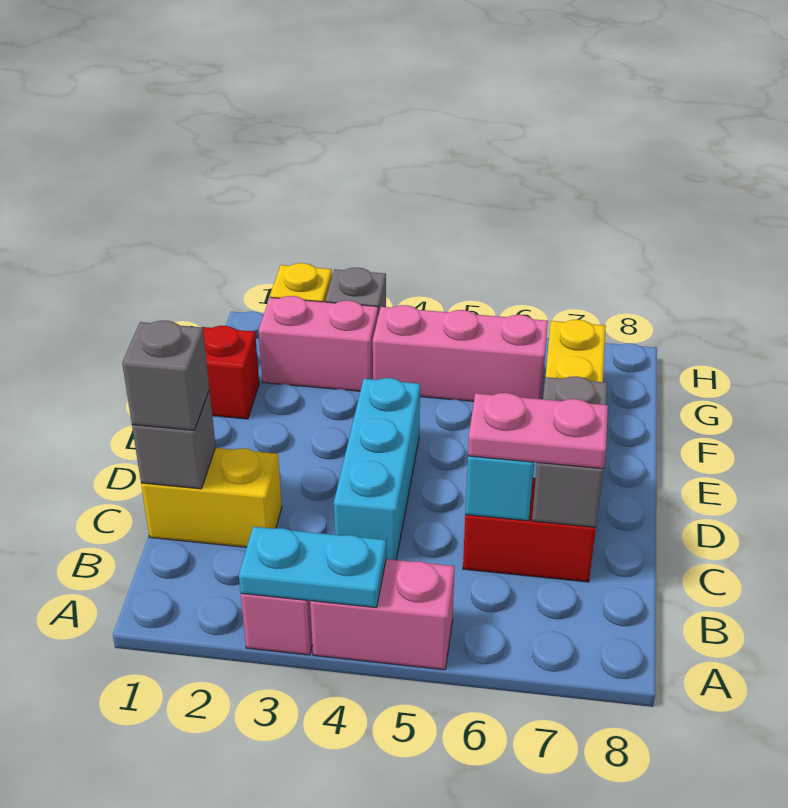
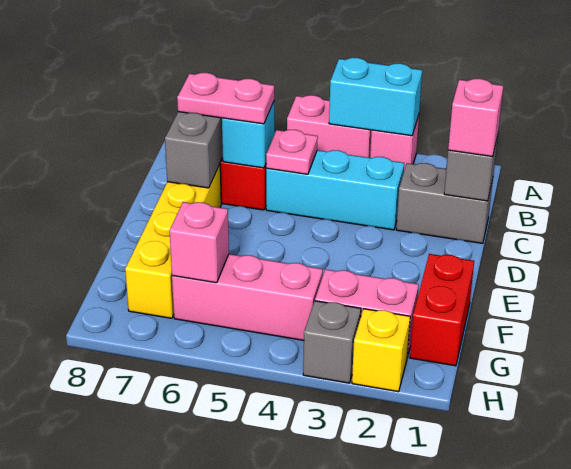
cyan plate A3:A4 level 2 -> cyan brick A3:A4 level 2
yellow brick C1:C2 level 1 -> grey brick C1:C2 level 1
grey brick C1 level 3 -> pink brick C1 level 3
cyan brick C4:E4 level 1 -> cyan brick C3:C5 level 1
none -> pink plate C5 level 2
red brick F1 level 1 -> red brick F1:G1 level 1
none -> pink brick G6 level 2

